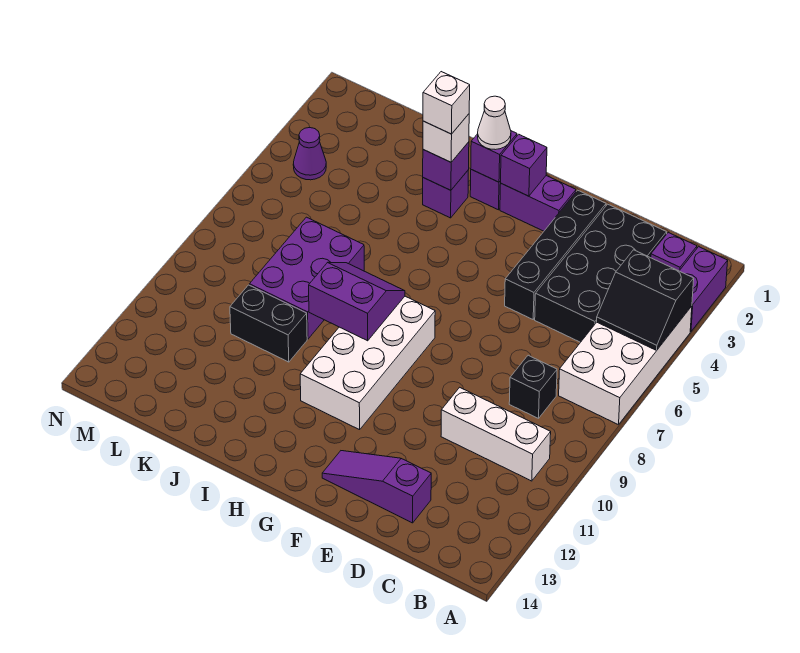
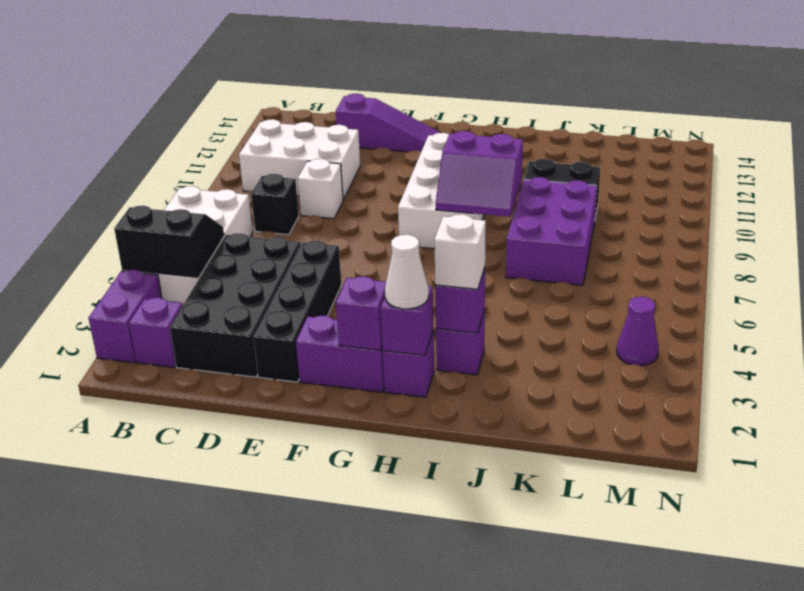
white brick B10:D10 level 1 -> white brick B10:D11 level 1
white brick I3 level 4 -> white brick D9 level 1

